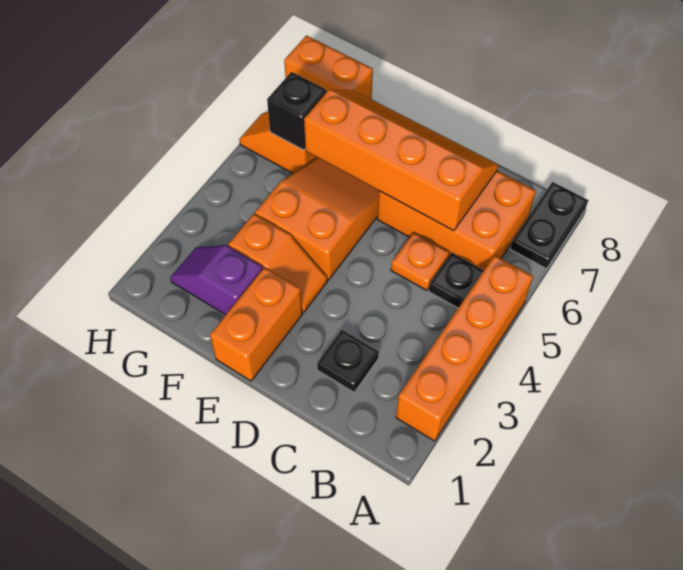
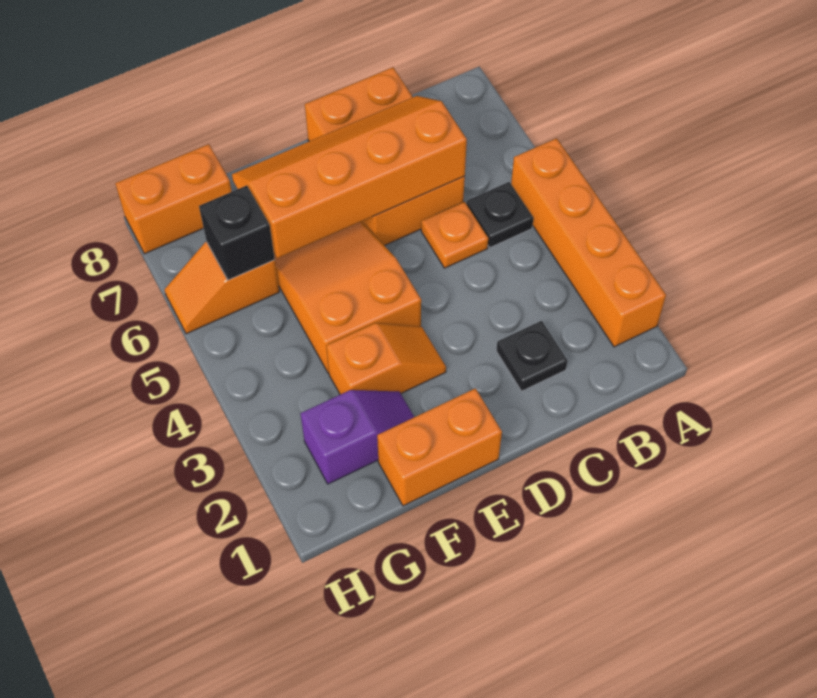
black plate A7:A8 level 1 -> none
orange brick B6:D7 level 1 -> orange brick C6:D8 level 1
orange brick E1:E2 level 1 -> orange brick E1:F1 level 1
purple slope F2:G2 level 1 top F -> purple slope F2:G2 level 1 top G

